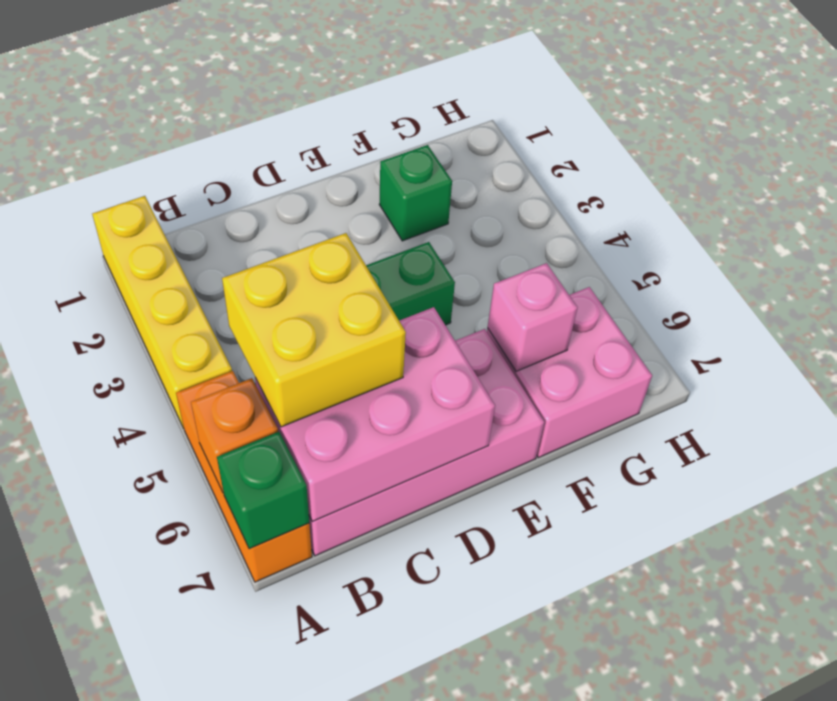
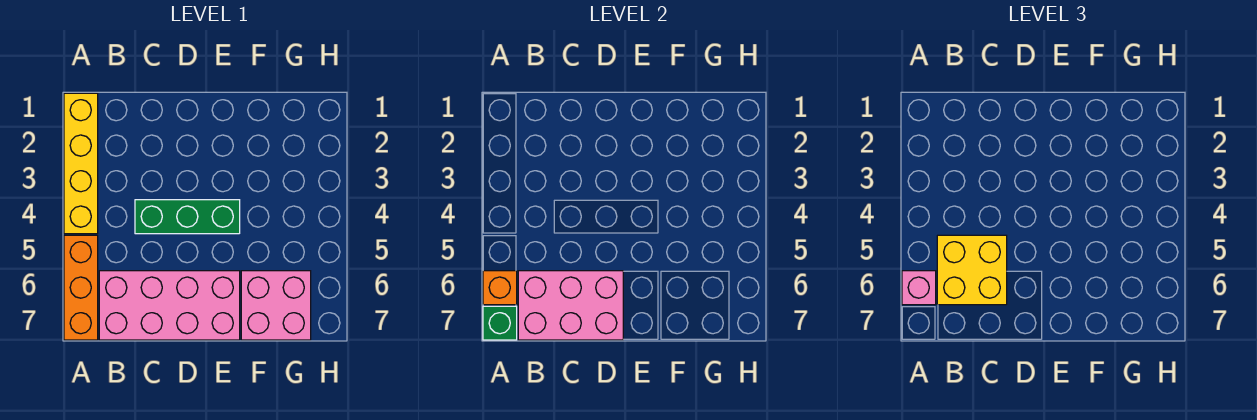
green brick F2 level 1 -> none
pink brick F6 level 2 -> pink brick A6 level 3

